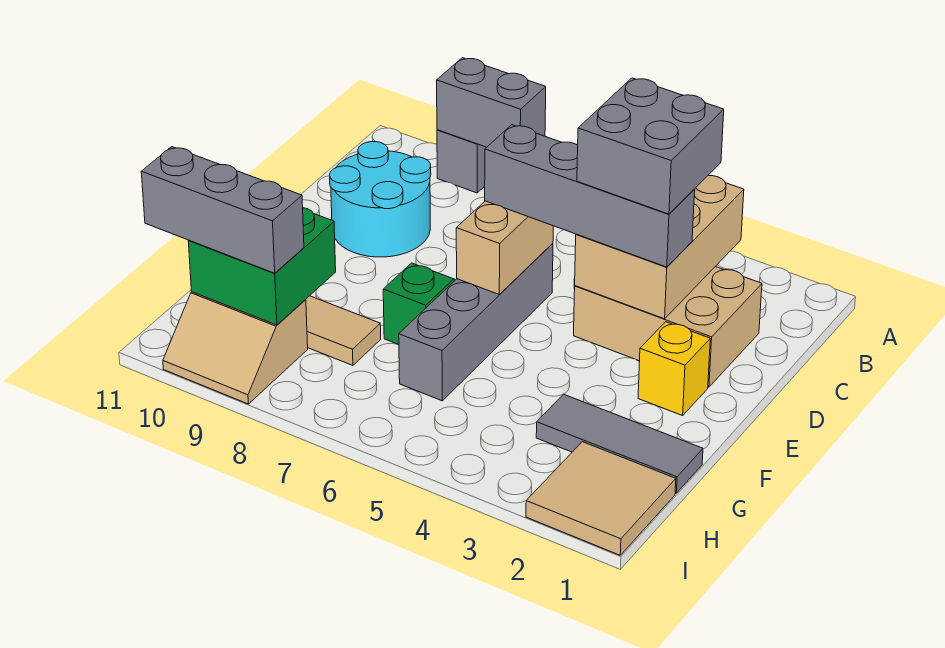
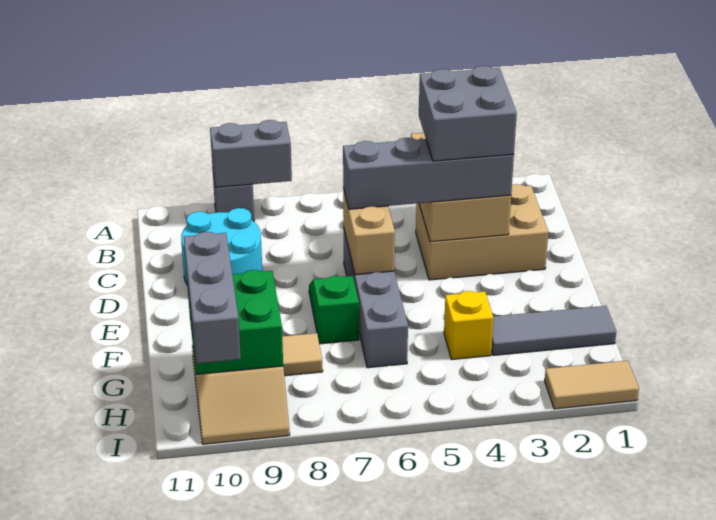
yellow brick E2 level 1 -> yellow brick G4 level 1
tan tile H1:I2 level 1 -> tan tile I1:I2 level 1
grey brick H9:H11 level 3 -> grey brick G10:I10 level 3

